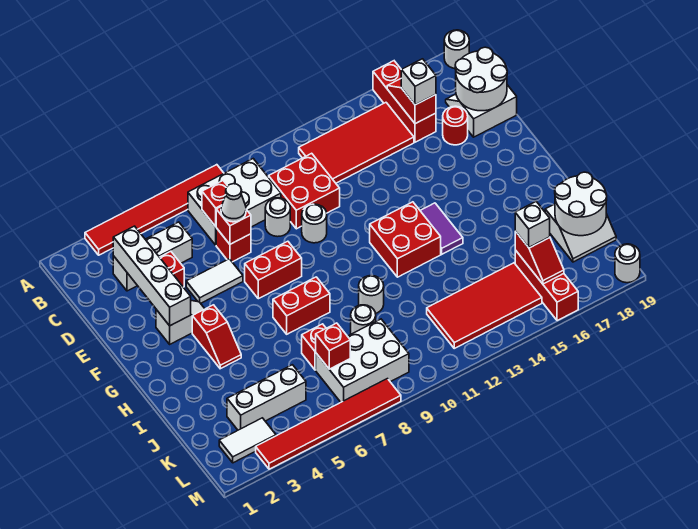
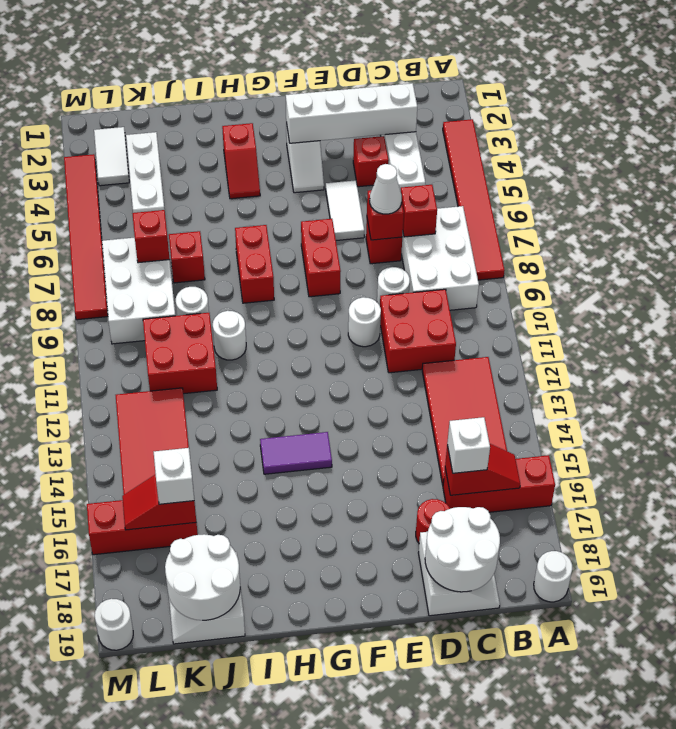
red slope G4:H4 level 1 top G -> red slope H3:H4 level 1 top 3
red brick G12:H13 level 1 -> red brick J10:K11 level 1

